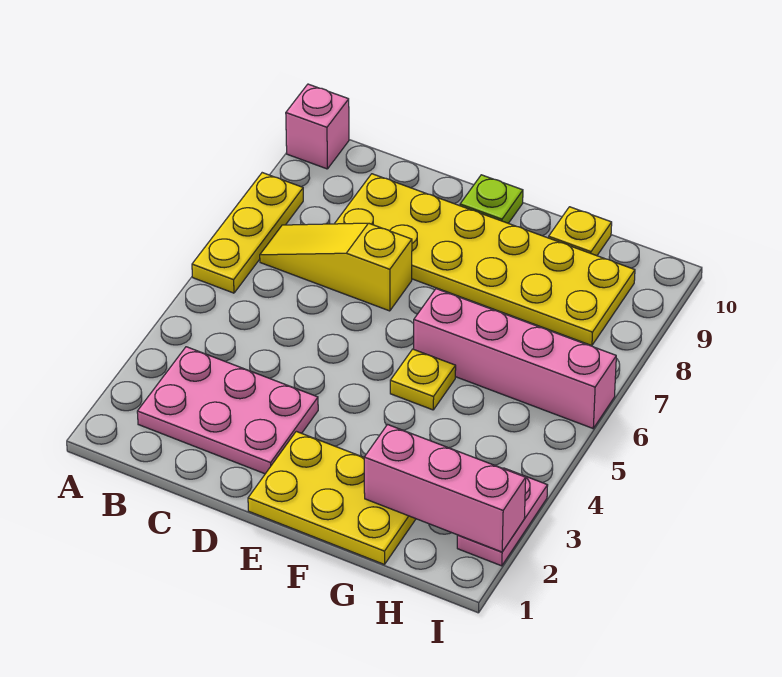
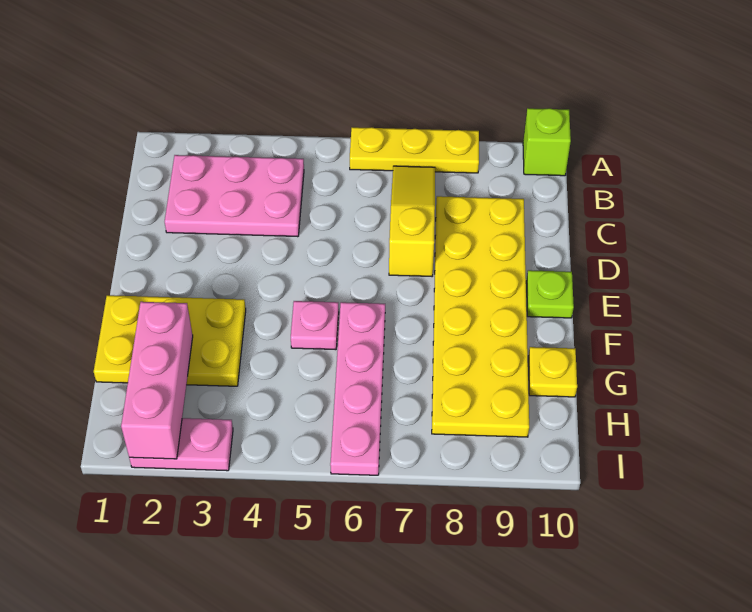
pink brick A10 level 1 -> lime brick A10 level 1
pink plate B2:D3 level 1 -> pink plate B2:C4 level 1
yellow plate E1:G2 level 1 -> yellow plate F1:G3 level 1
yellow plate F5 level 1 -> pink plate F5 level 1
pink brick F6:I6 level 1 -> pink plate F6:I6 level 1

